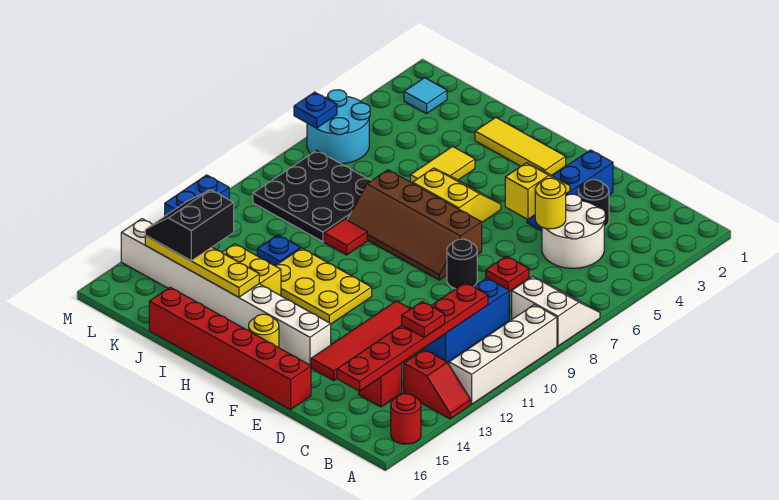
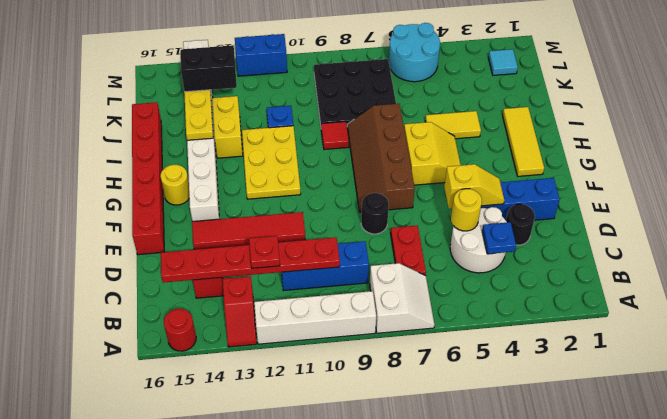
red plate D7 level 1 -> red plate C7:D7 level 1
blue plate M6 level 2 -> blue plate C4 level 2

